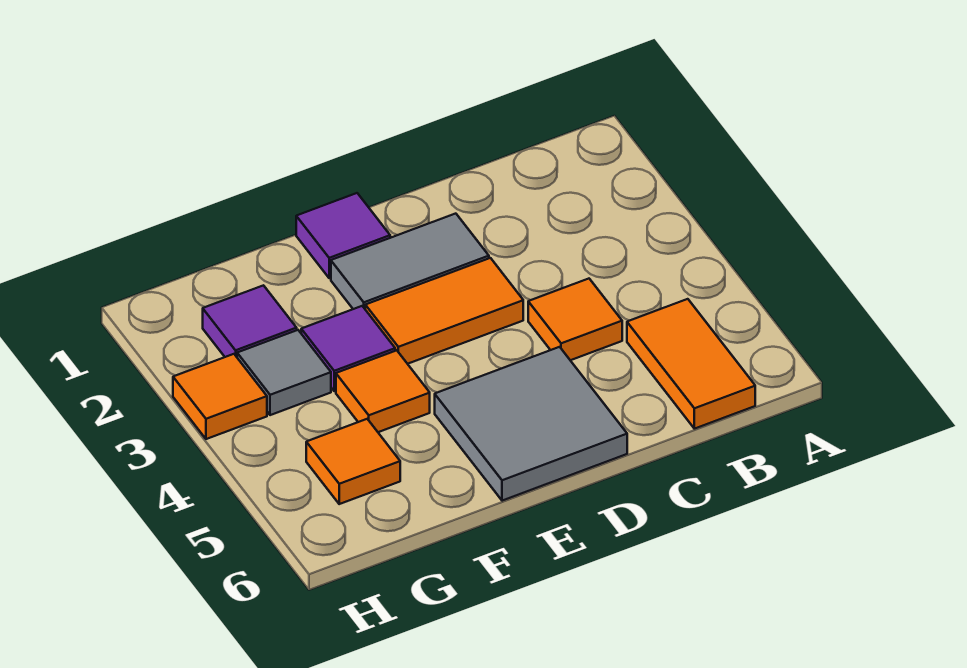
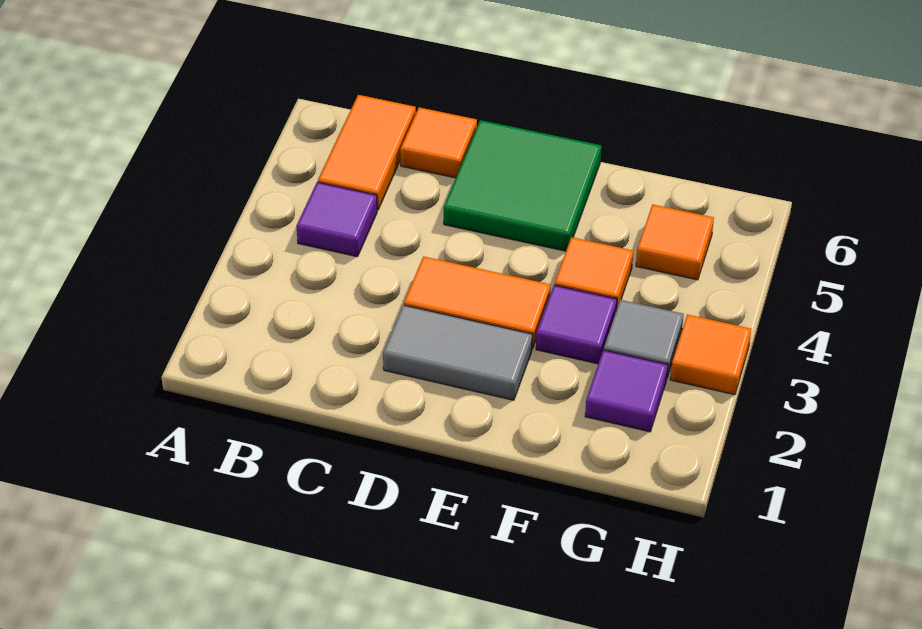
orange tile C4 level 1 -> orange tile C6 level 1
grey tile D5:E6 level 1 -> green tile D5:E6 level 1
purple tile E1 level 1 -> purple tile B4 level 1

